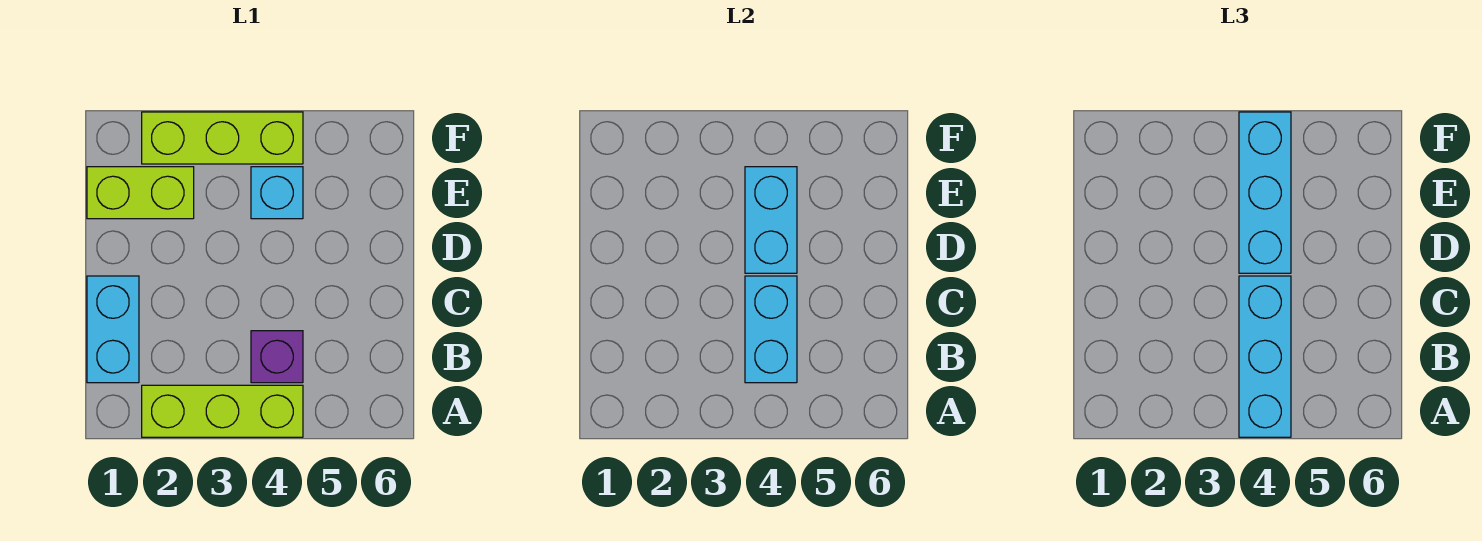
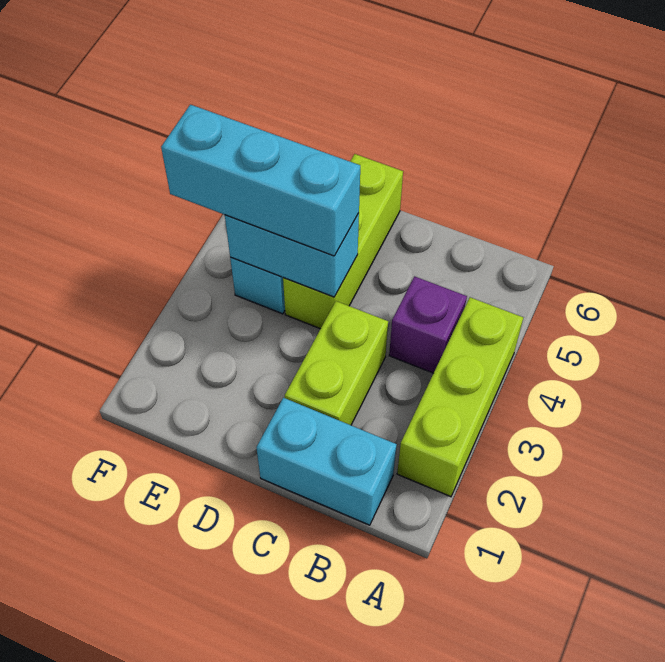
cyan brick A4:C4 level 3 -> none
cyan brick B4:C4 level 2 -> none
lime brick E1:E2 level 1 -> lime brick C2:C3 level 1
lime brick F2:F4 level 1 -> lime brick D4:D6 level 1

